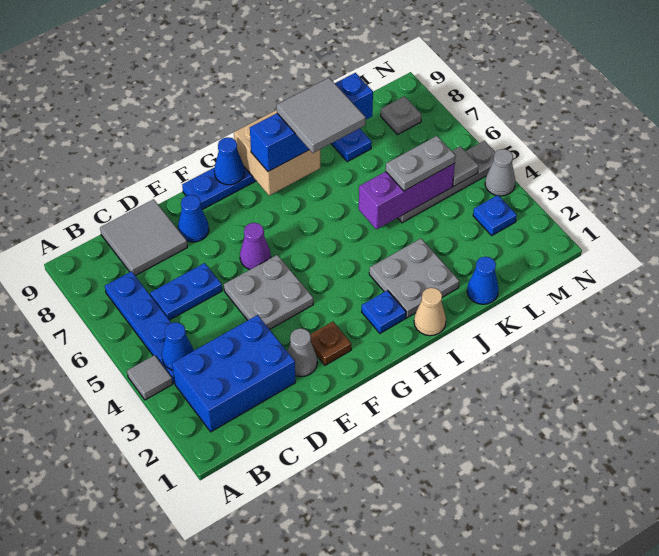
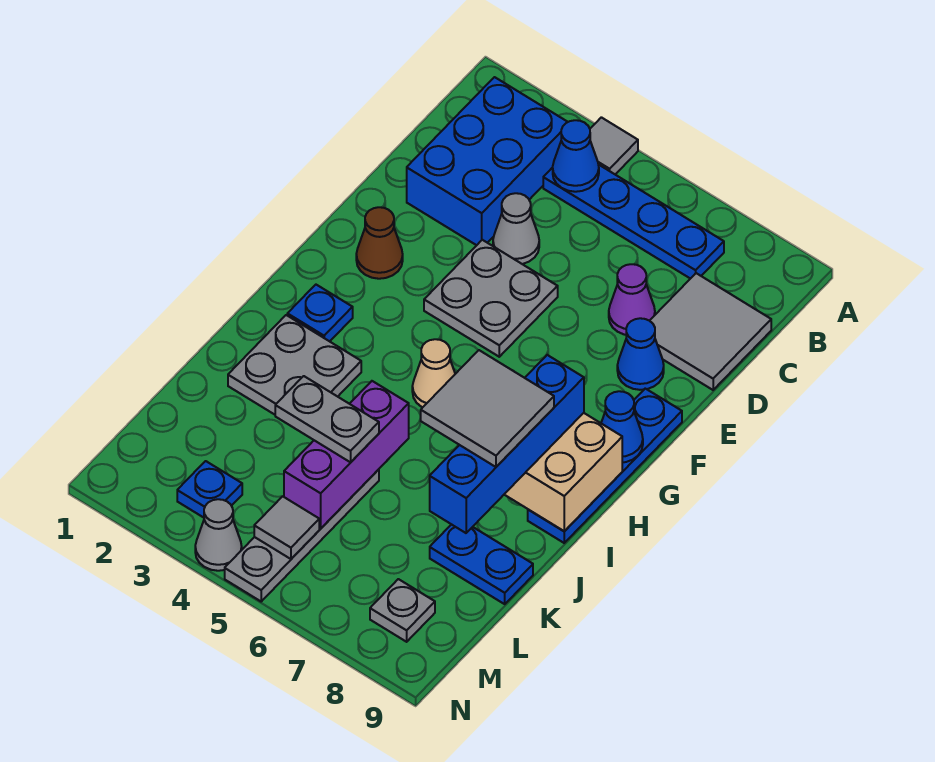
blue plate C6:D6 level 1 -> none
grey cone E2 level 1 -> grey cone D4 level 1
brown plate F2 level 1 -> brown cone F2 level 1
purple cone F6 level 1 -> purple cone D7 level 1
tan cone I1 level 1 -> tan cone H5 level 1
blue cone K1 level 1 -> none
grey plate K5:L5 level 3 -> grey plate K4:K5 level 3

